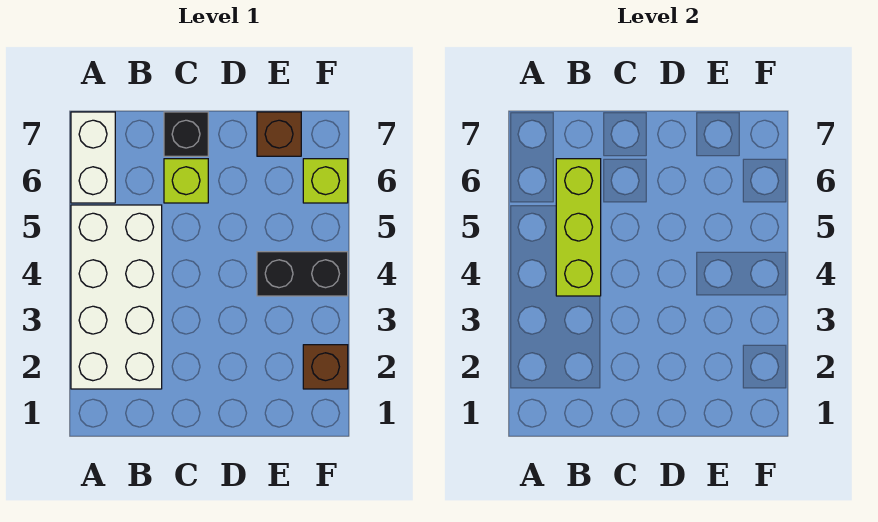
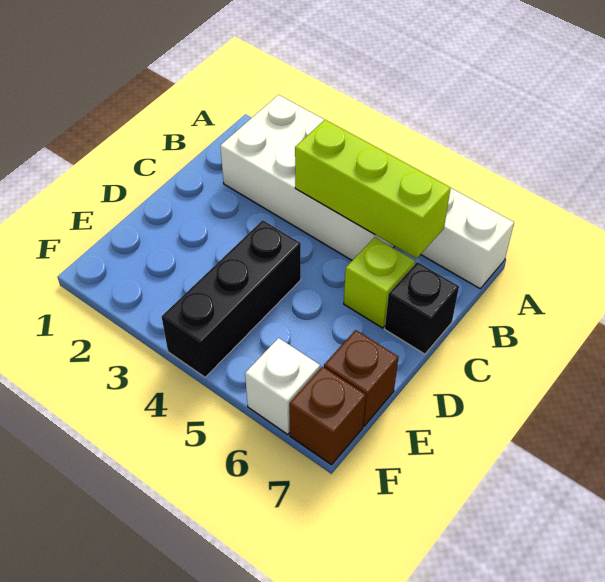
black brick E4:F4 level 1 -> black brick D4:F4 level 1
brown brick F2 level 1 -> brown brick F7 level 1
lime brick F6 level 1 -> white brick F6 level 1

